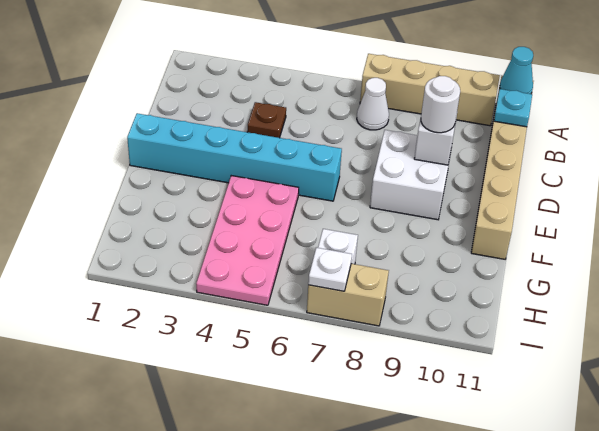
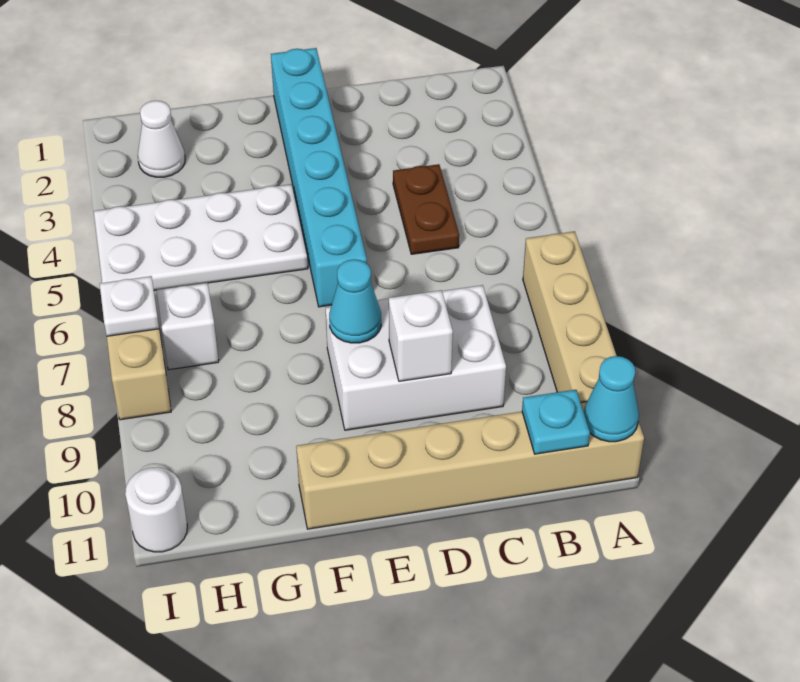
white cone B7 level 1 -> white cone H2 level 1
brown plate C4 level 1 -> brown plate C4:C5 level 1
white brick D8:E9 level 1 -> white brick C8:E9 level 1
white round brick D9 level 3 -> white round brick I11 level 1
none -> cyan cone E8 level 2
pink plate F4:I5 level 1 -> white plate F4:I5 level 1

